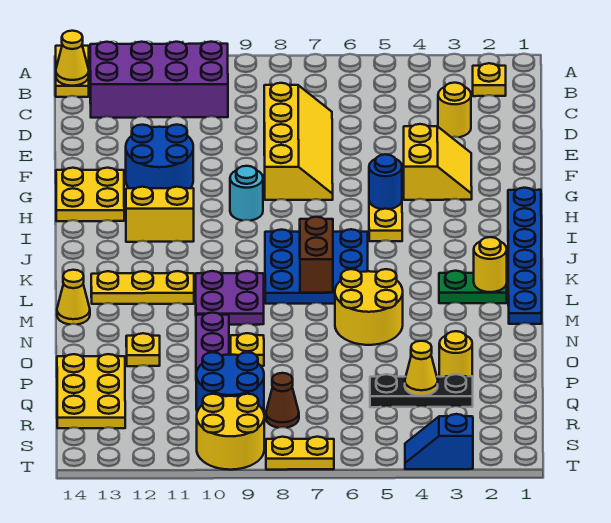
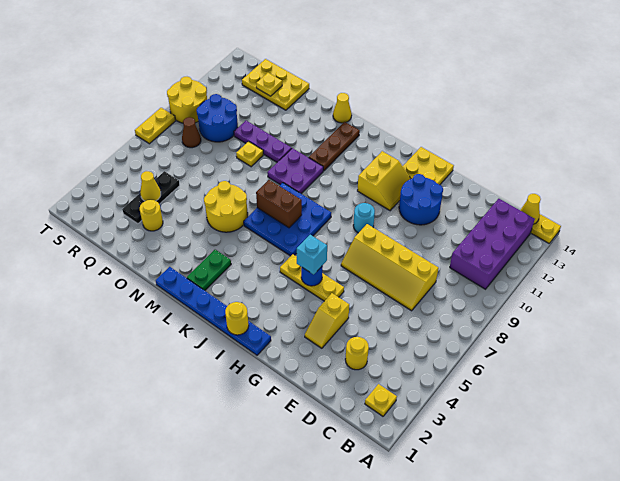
yellow slope F3:G4 level 1 top 4 -> yellow slope F3:F4 level 1 top 4
none -> cyan brick H5 level 3
yellow round brick L2 level 2 -> yellow round brick I1 level 2
yellow plate L11:L13 level 1 -> brown plate L11:L13 level 1
yellow plate O12 level 1 -> yellow plate Q13 level 2
blue slope T3:T4 level 1 top 3 -> none

